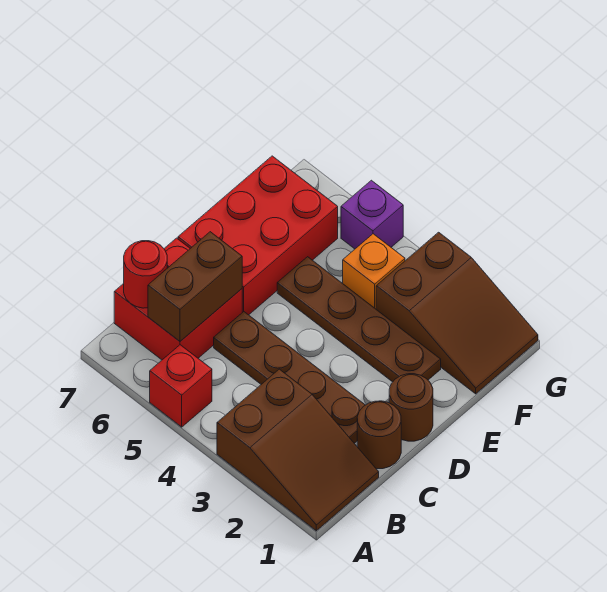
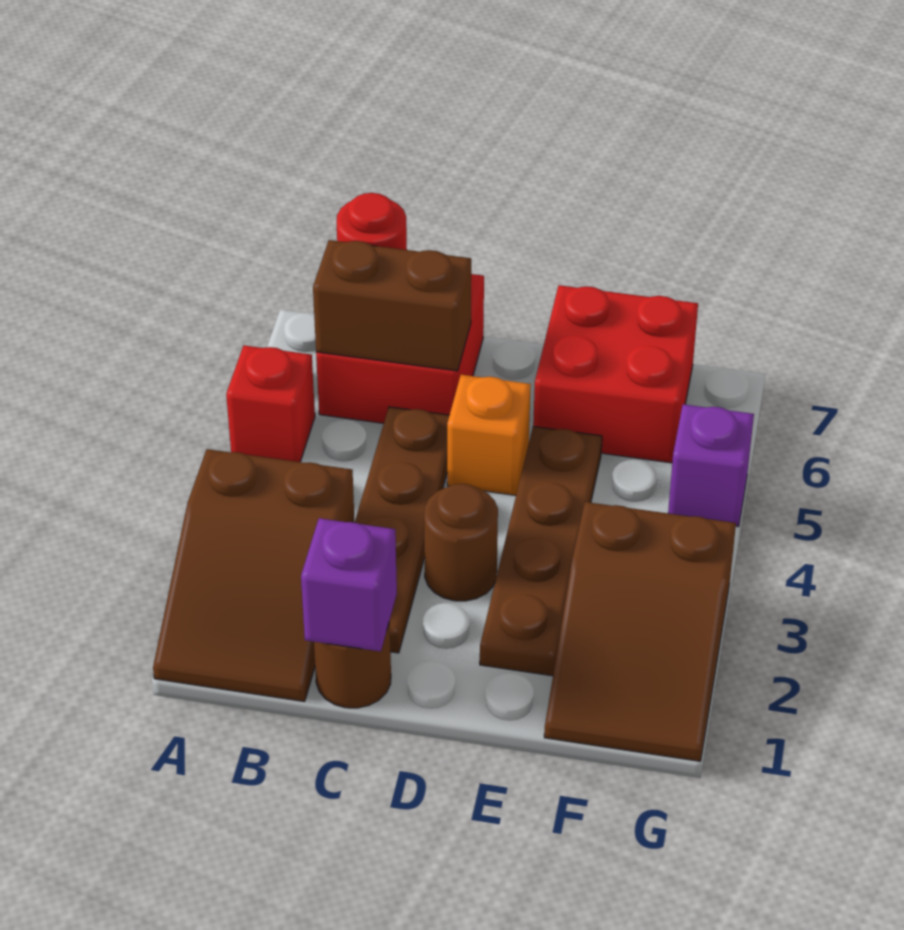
none -> purple brick C1 level 2
brown round brick D1 level 1 -> brown round brick D3 level 1
red brick D6:F7 level 1 -> red brick E6:F7 level 1
orange brick F4 level 1 -> orange brick D5 level 1

